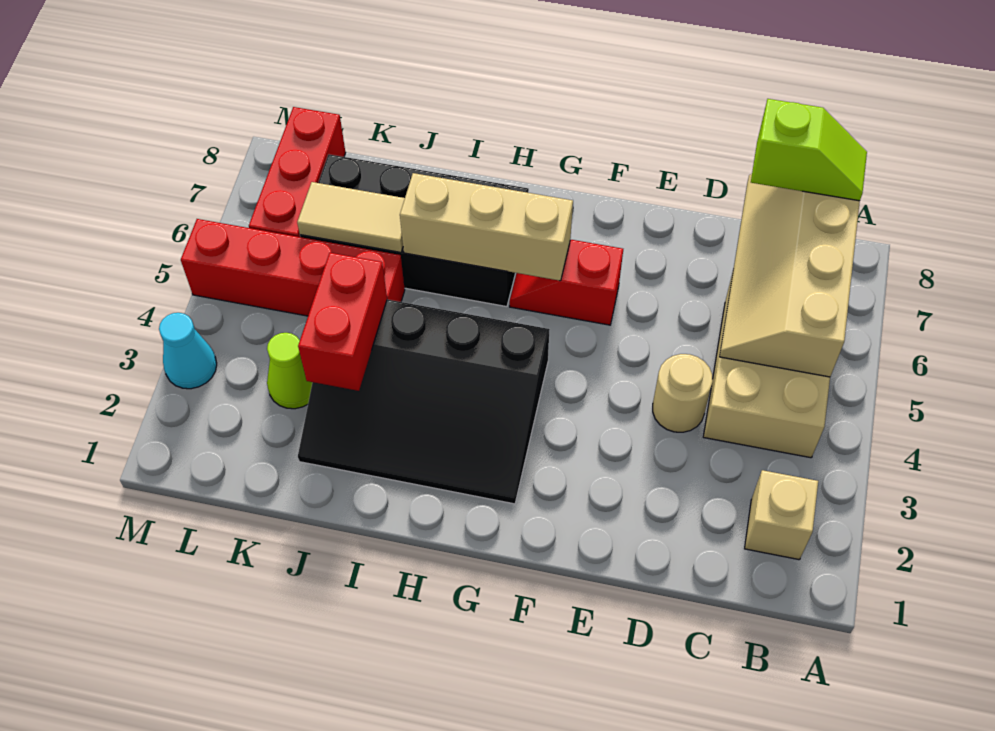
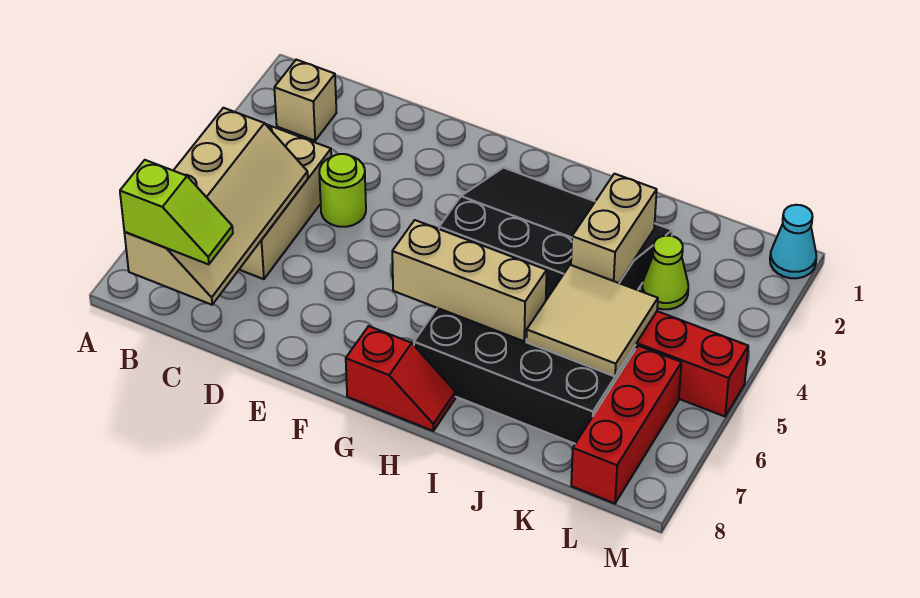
lime slope B8:C8 level 3 top C -> lime slope B8:C8 level 3 top B
tan round brick D4 level 1 -> lime round brick D4 level 1
red slope F6:G6 level 1 top F -> red slope G8:H8 level 1 top G
red brick J3:J4 level 2 -> tan brick J3:J4 level 2
tan tile J6:K6 level 2 -> tan tile J5:K6 level 2
cyan cone M3 level 1 -> cyan cone M1 level 1

